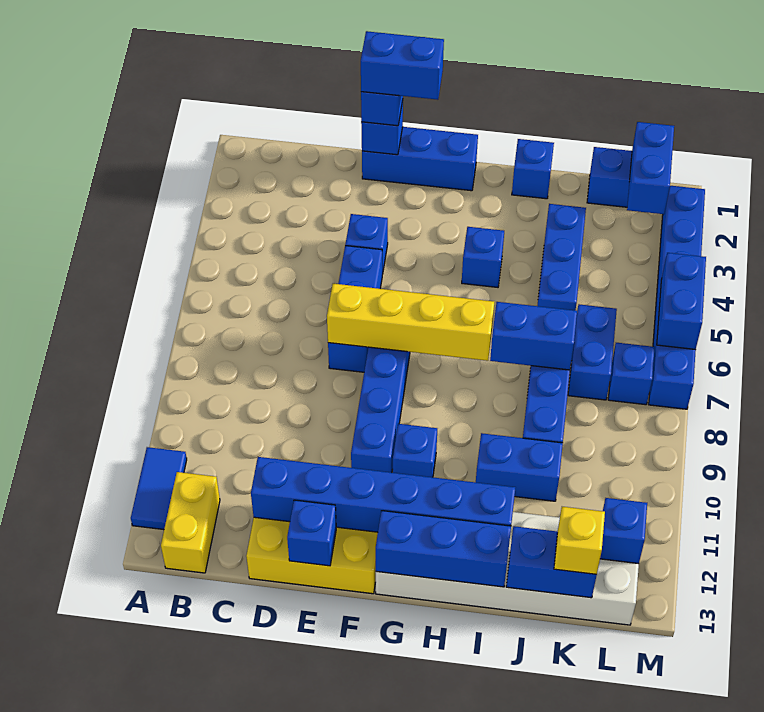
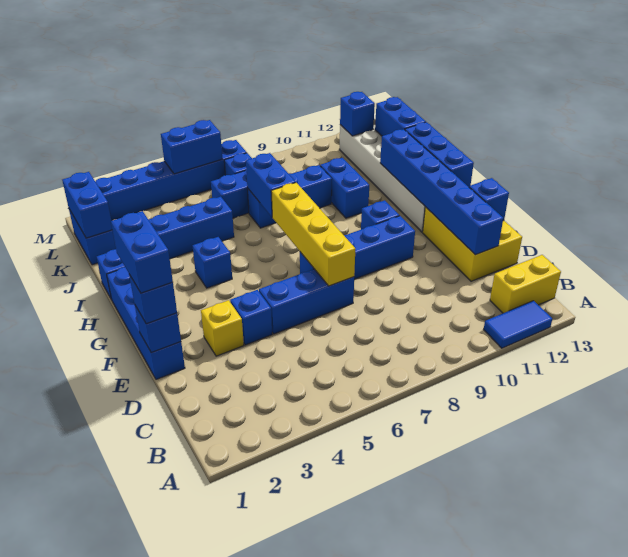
blue brick E1:G1 level 1 -> blue brick E1:H1 level 1
yellow brick K13 level 3 -> yellow brick E3 level 1
blue brick L1:L2 level 2 -> blue brick K1:L1 level 2

